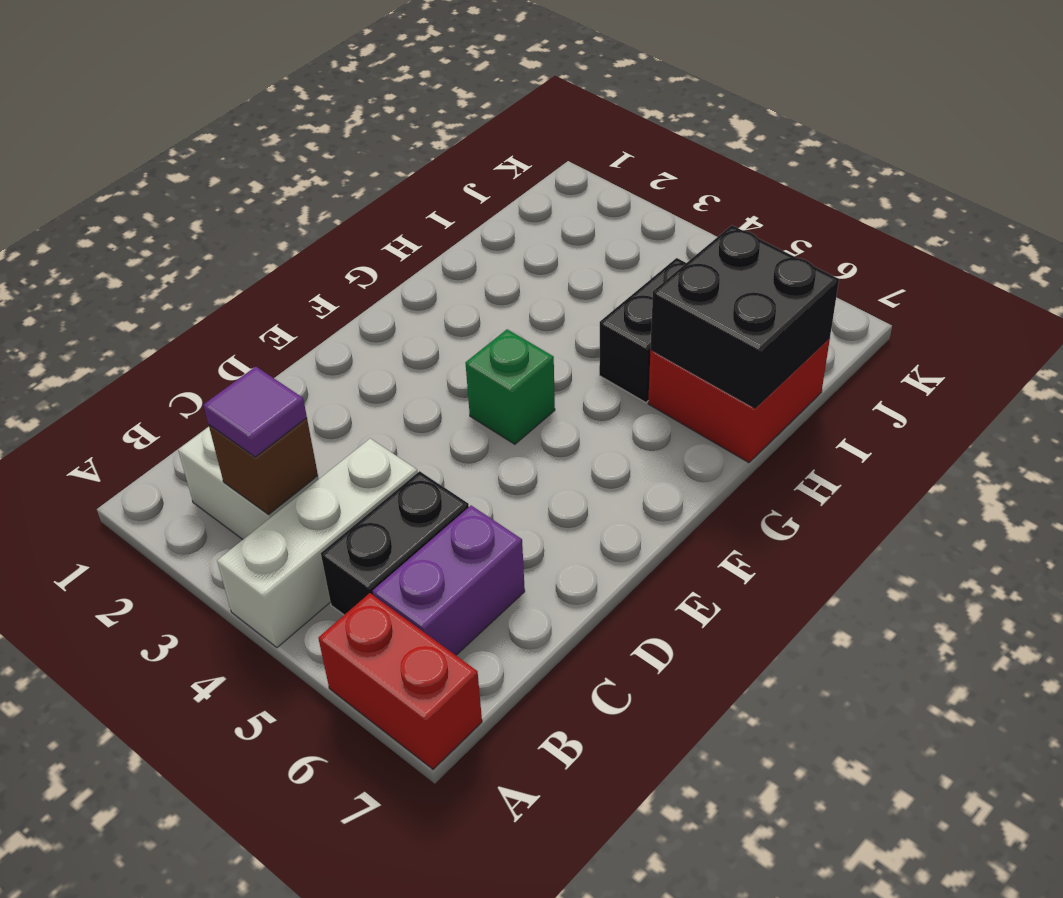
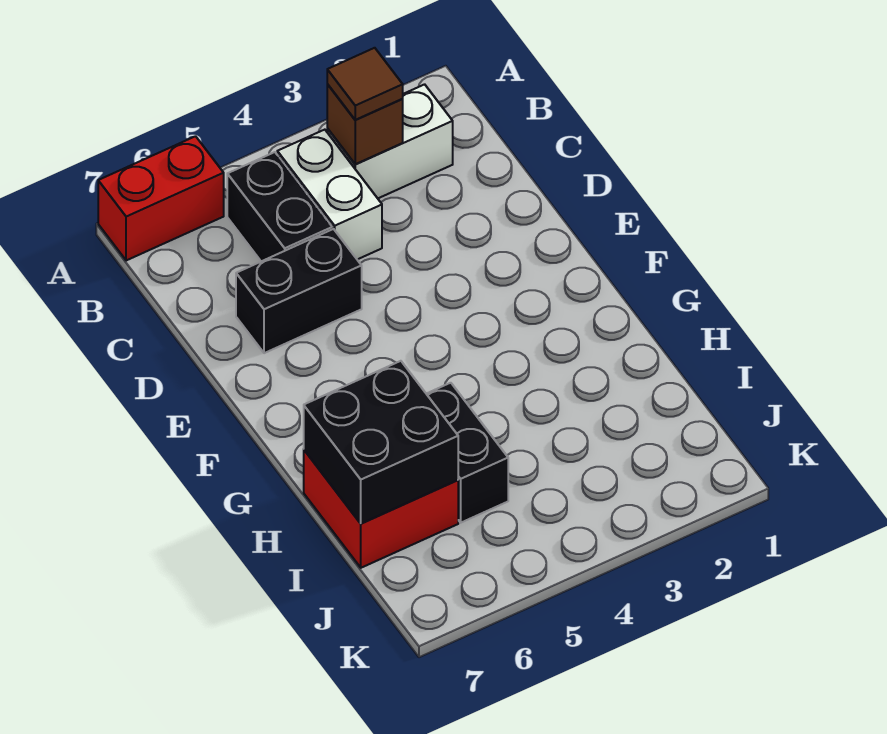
white brick A4:C4 level 1 -> white brick B4:C4 level 1
purple tile B3 level 3 -> brown tile B3 level 3
purple brick B6:C6 level 1 -> none
none -> black brick D5:D6 level 1
green brick F4 level 1 -> none

